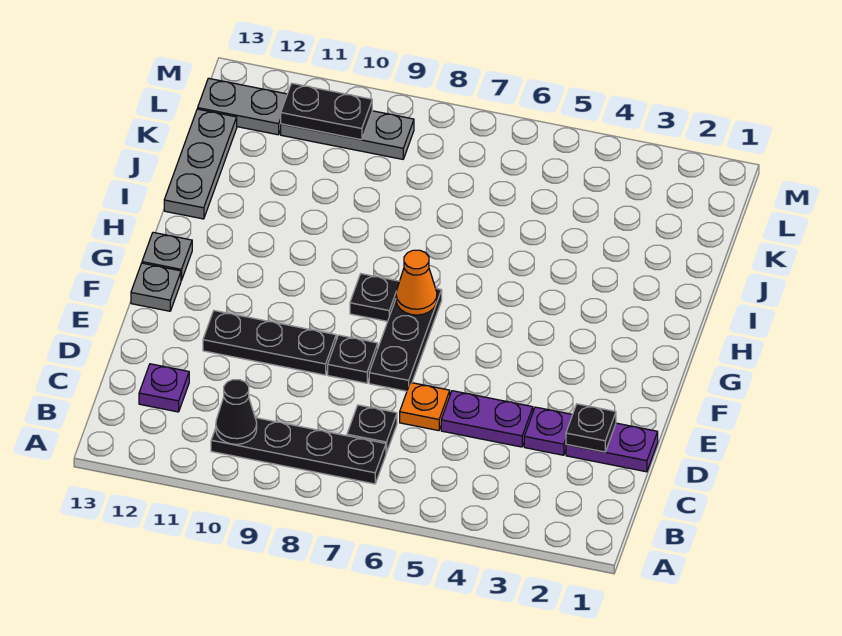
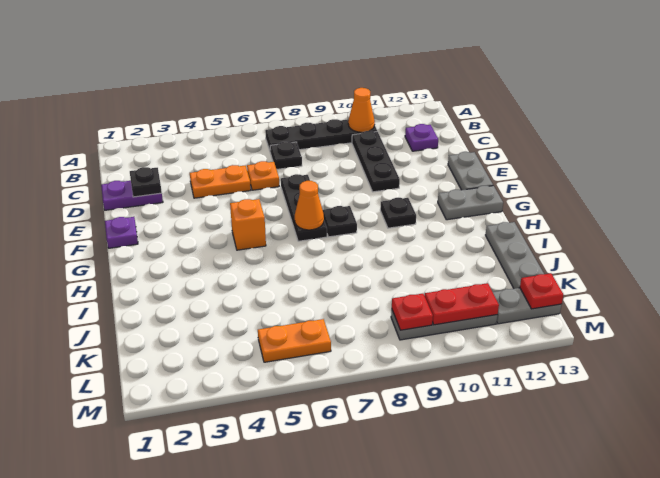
black cone B10 level 2 -> orange cone B10 level 2
purple plate D3 level 1 -> purple plate F1 level 1
purple plate D4:D5 level 1 -> orange plate D4:D5 level 1
black plate E8 level 1 -> black plate G10 level 1
black plate E9:E11 level 1 -> black plate C10:E10 level 1
grey plate F13 level 1 -> grey plate E13:F13 level 1
none -> orange brick G5 level 1
grey plate G13 level 1 -> grey plate G12:G13 level 1
none -> orange plate L5:L6 level 1
none -> red plate L9 level 2
black plate L10:L11 level 2 -> red plate L10:L11 level 2
none -> red plate L13 level 2

